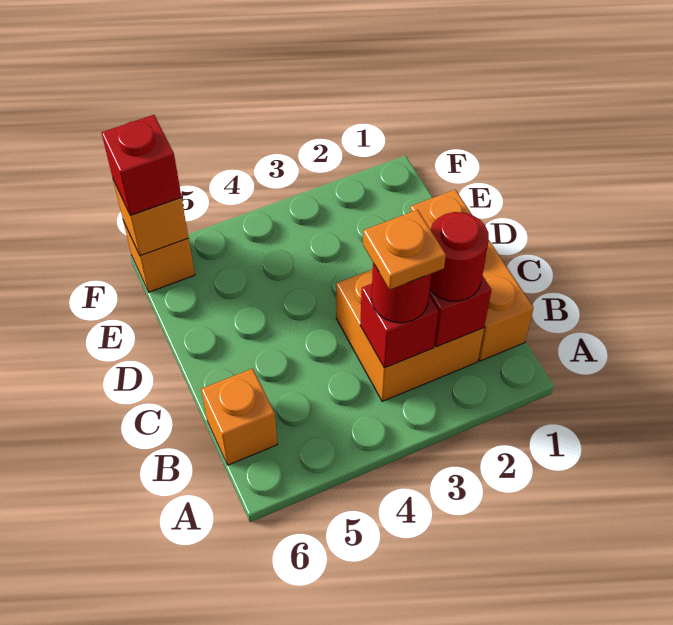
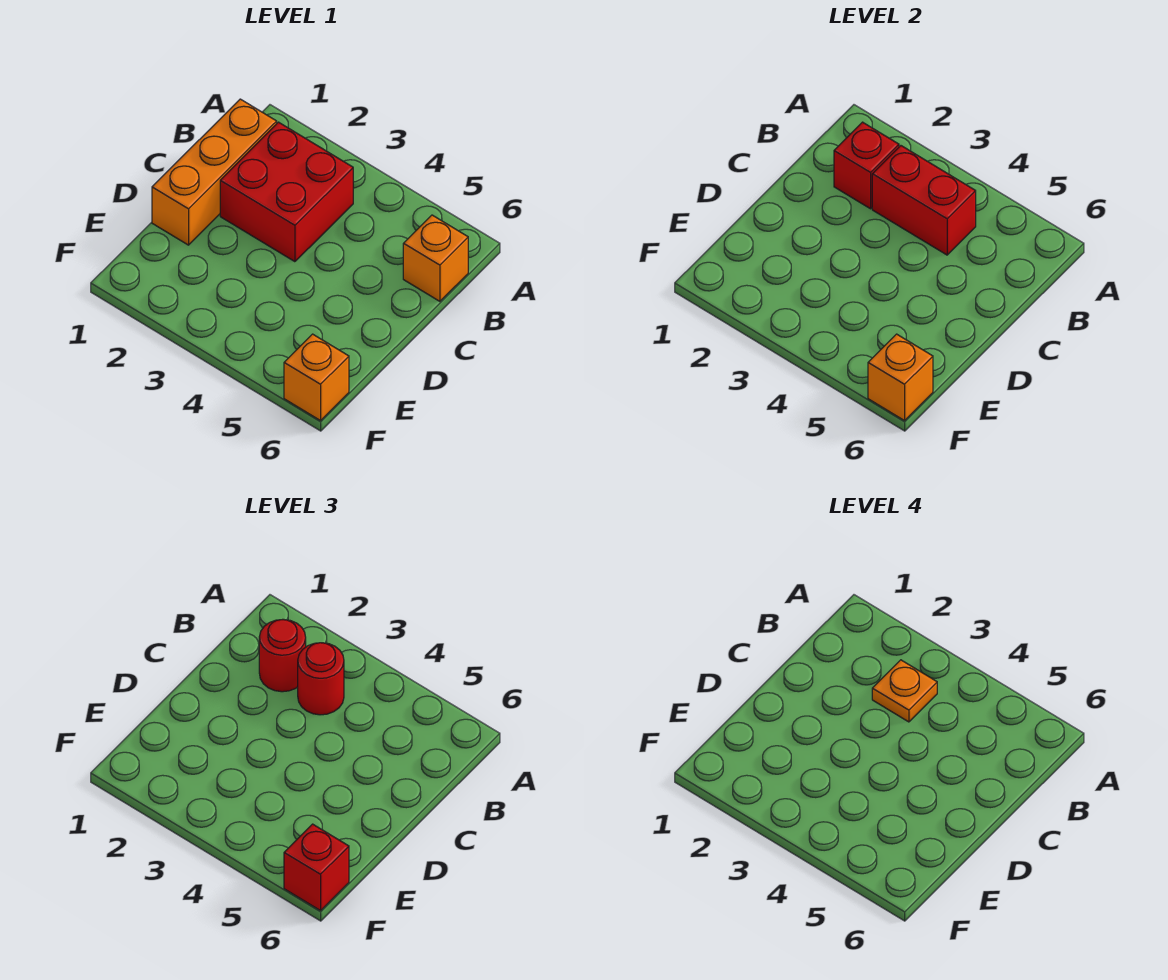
orange brick B2:C3 level 1 -> red brick B2:C3 level 1
red brick B3 level 2 -> red brick B3:B4 level 2

